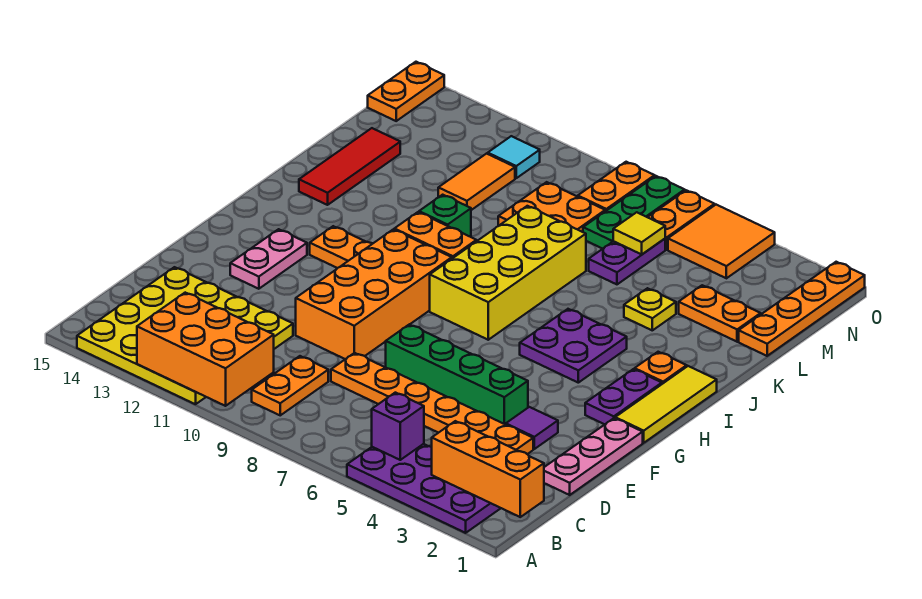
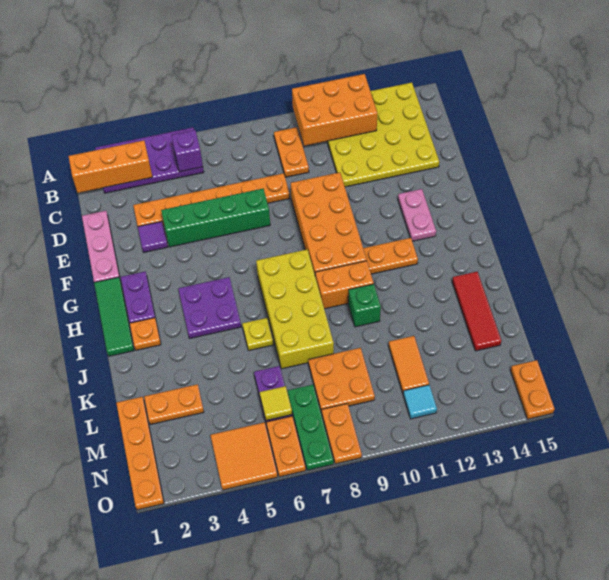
yellow tile G1:I1 level 1 -> green tile G1:I1 level 1
yellow plate K4 level 1 -> yellow plate J6 level 1

